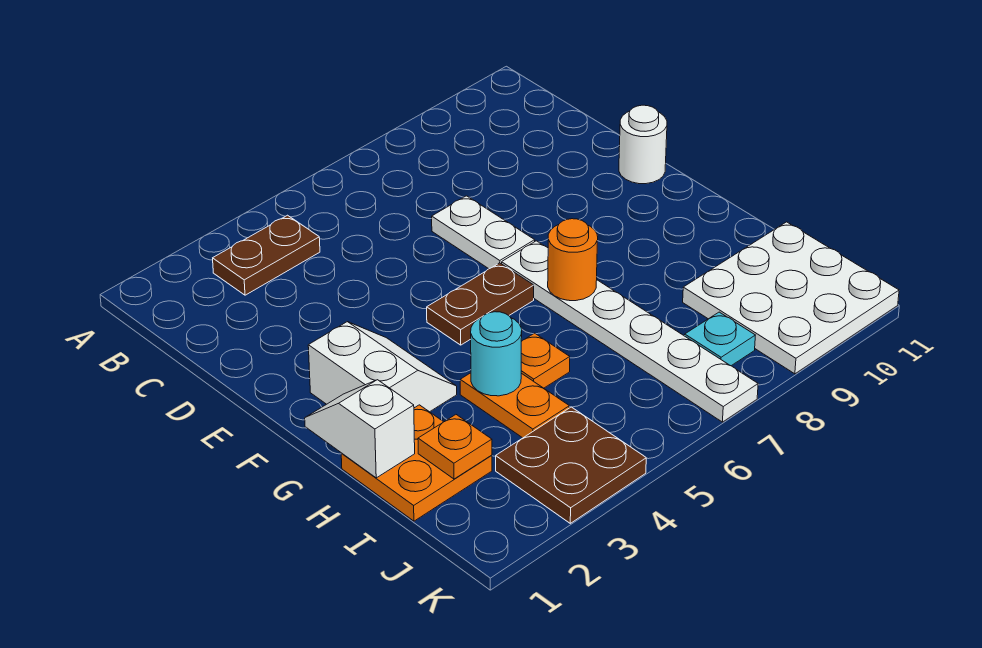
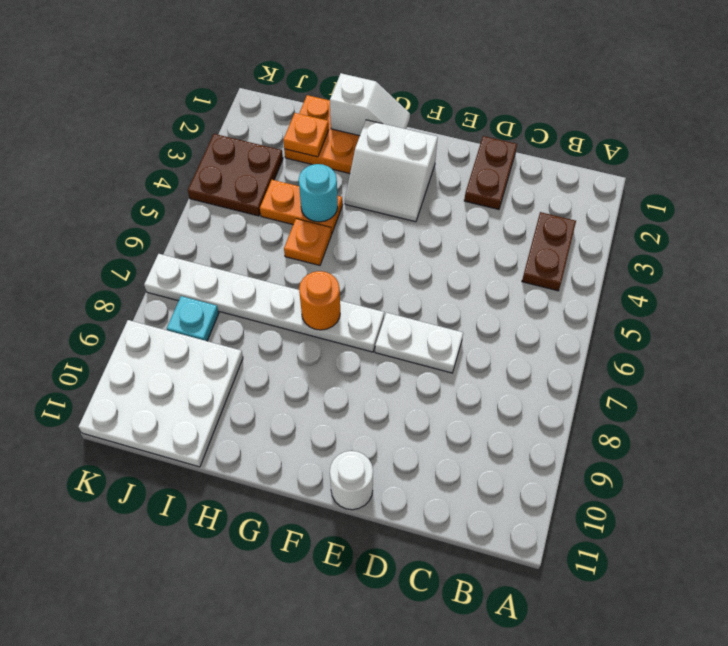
brown plate F5:F6 level 1 -> brown plate D1:D2 level 1

